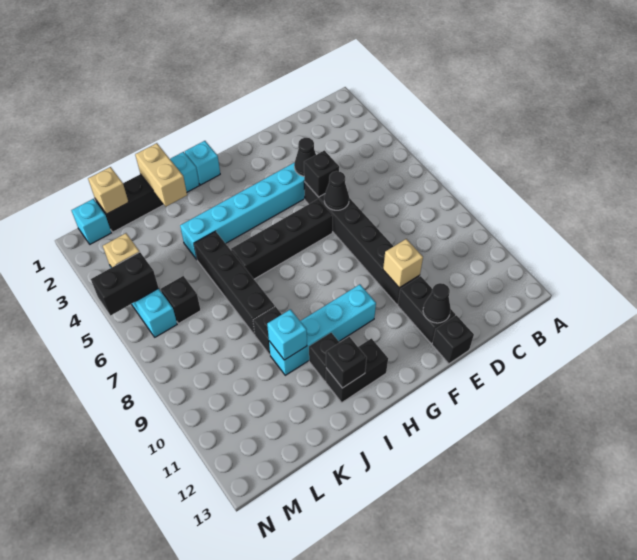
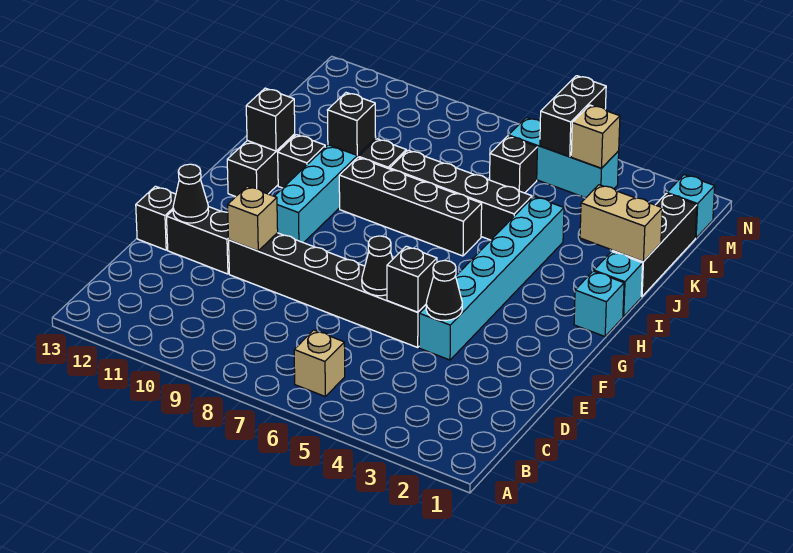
black brick F6:I6 level 1 -> black brick I6:I9 level 1
cyan brick J10 level 2 -> black brick J10 level 2
tan brick L1 level 2 -> tan brick B6 level 1

